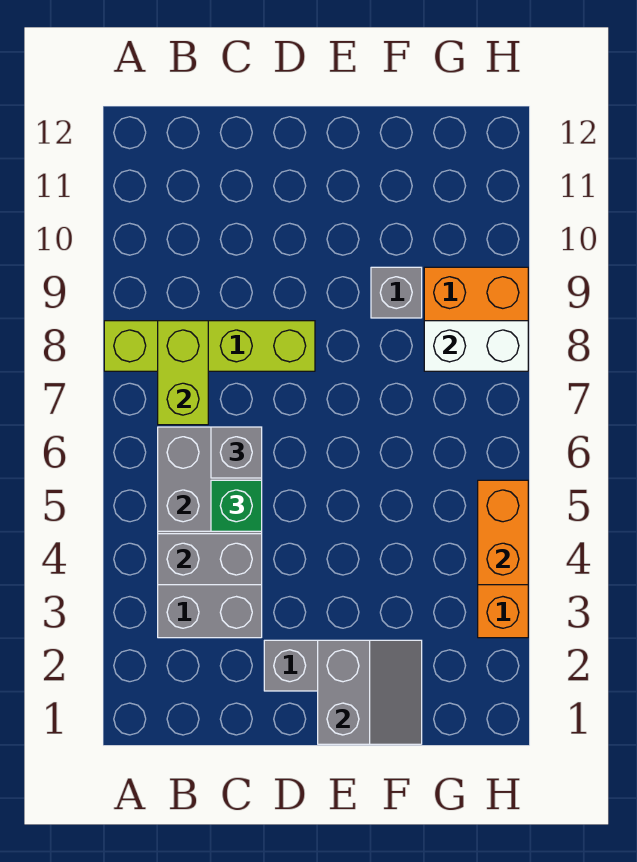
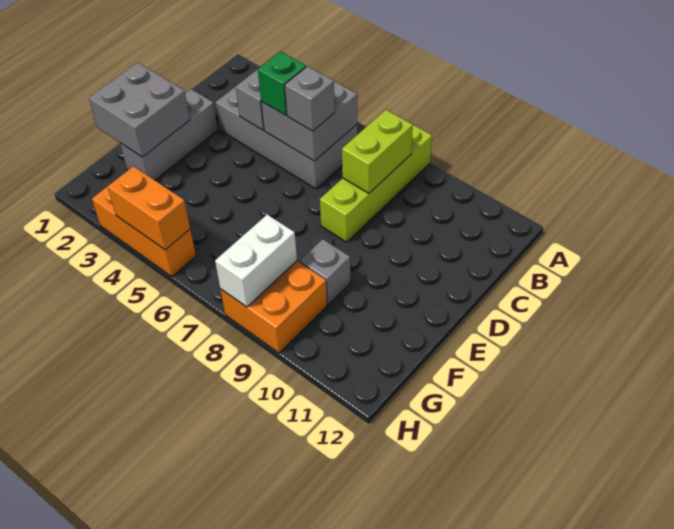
lime brick B7:B8 level 2 -> lime brick B8:C8 level 2
grey slope E1:F2 level 2 top E -> grey brick E1:F2 level 2

